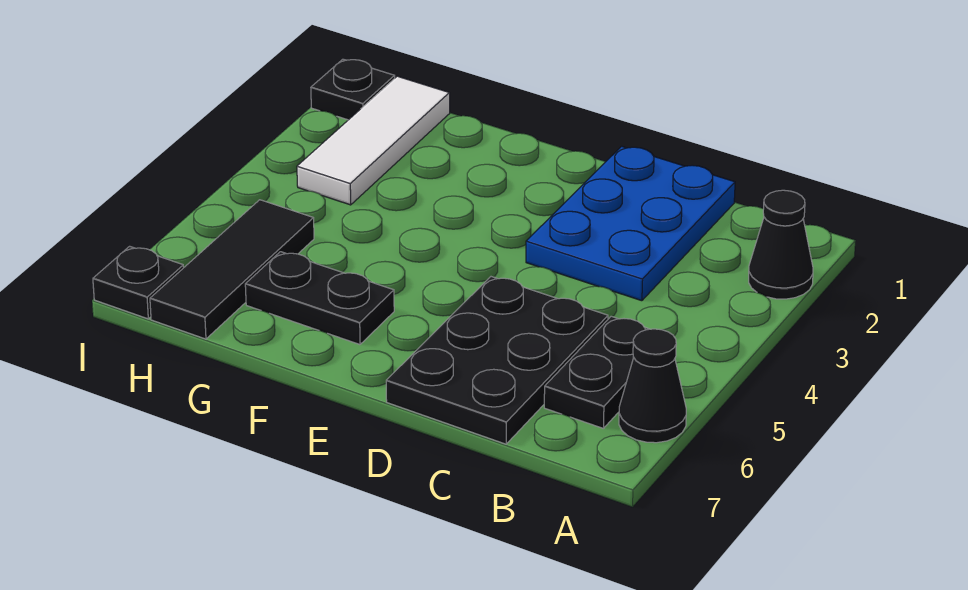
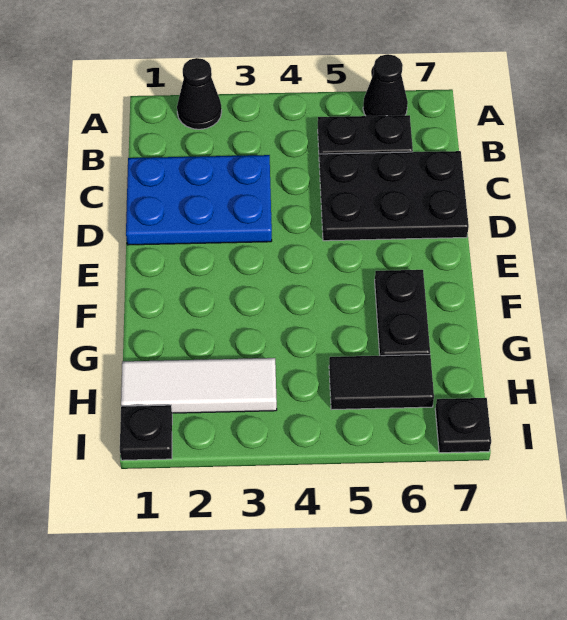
black tile H5:H7 level 1 -> black tile H5:H6 level 1

